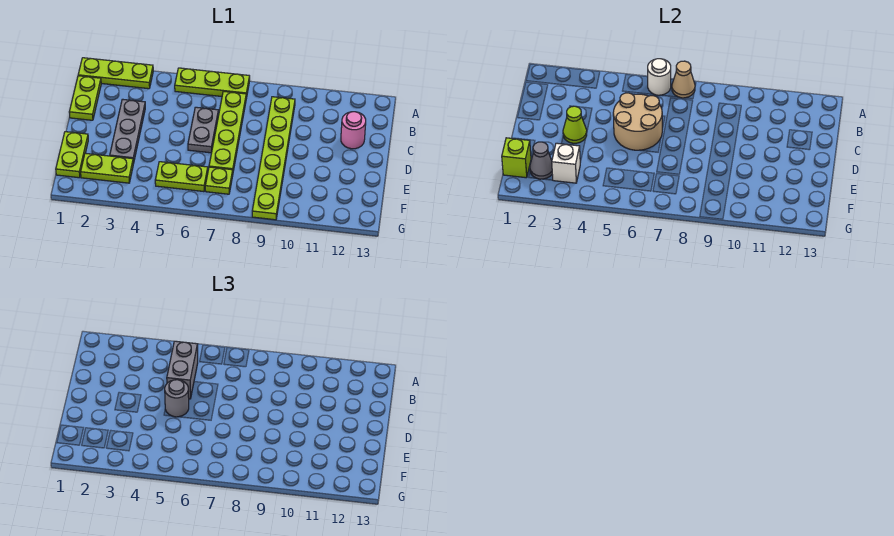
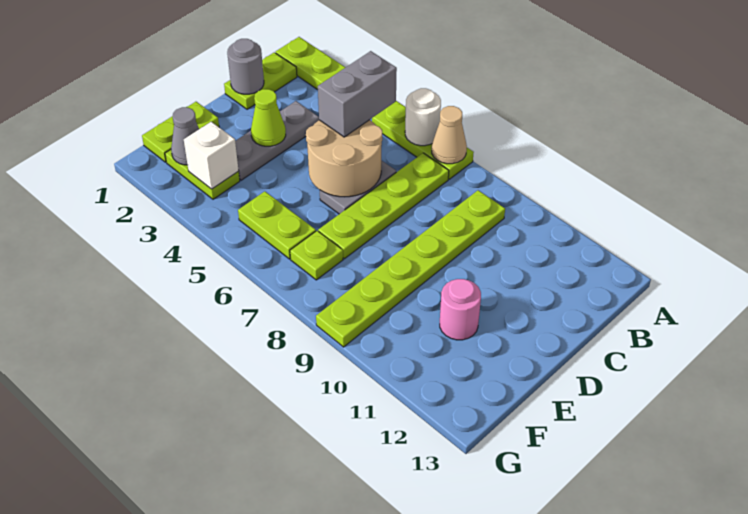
pink round brick C12 level 1 -> pink round brick E11 level 1
grey round brick D5 level 3 -> grey round brick C1 level 2
lime brick F1 level 2 -> none

